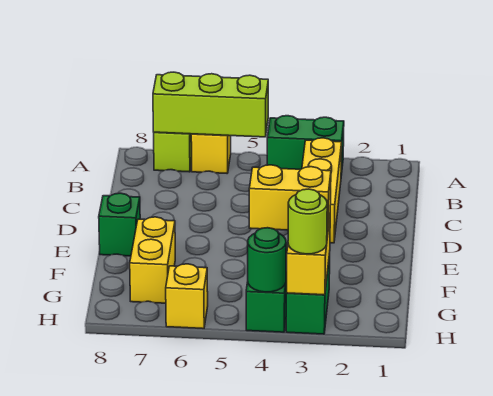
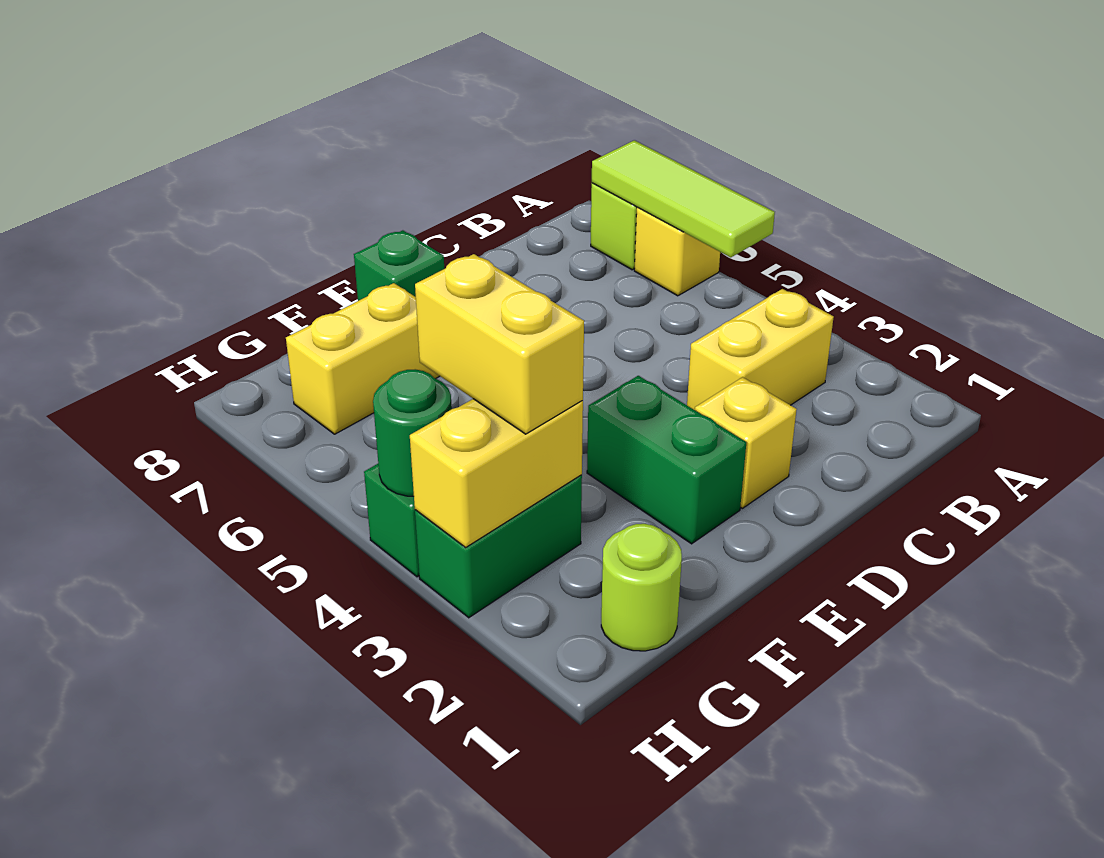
green brick A3:A4 level 1 -> green brick E2:E3 level 1
lime brick A5:A7 level 2 -> lime tile A5:A7 level 2
yellow brick B3:D3 level 1 -> yellow brick B3:C3 level 1
lime round brick H3 level 3 -> lime round brick G1 level 1
yellow brick H6 level 1 -> yellow brick D2 level 1

